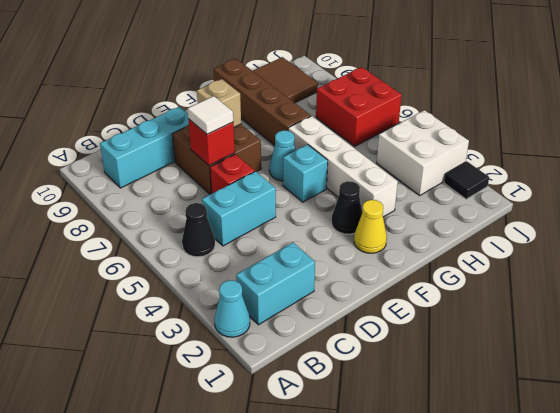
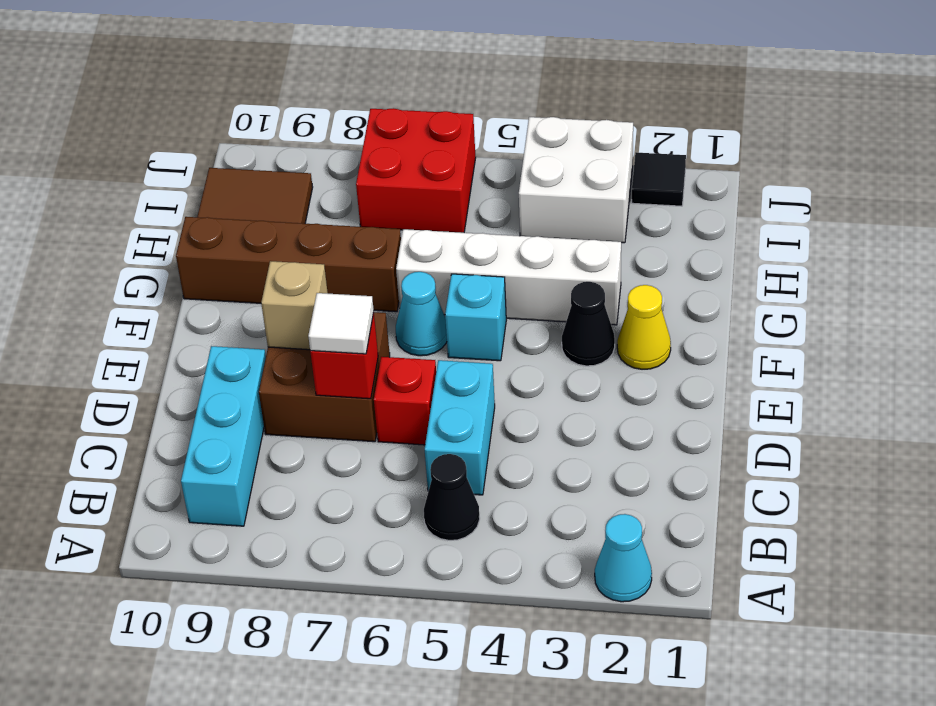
cyan brick B2:C2 level 1 -> none

